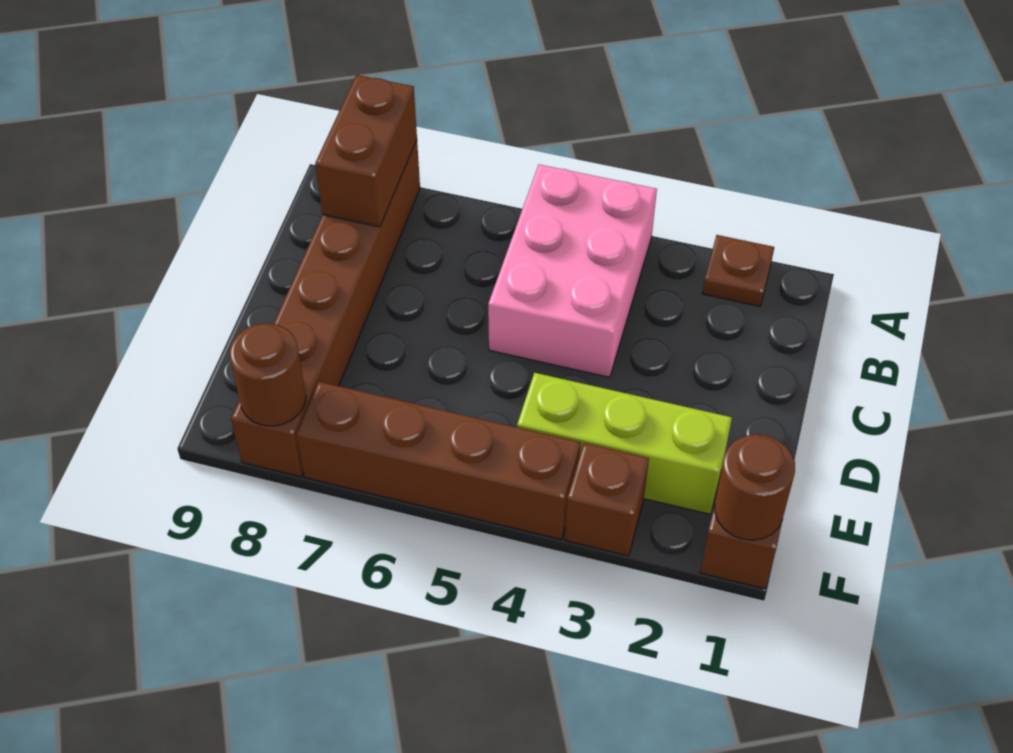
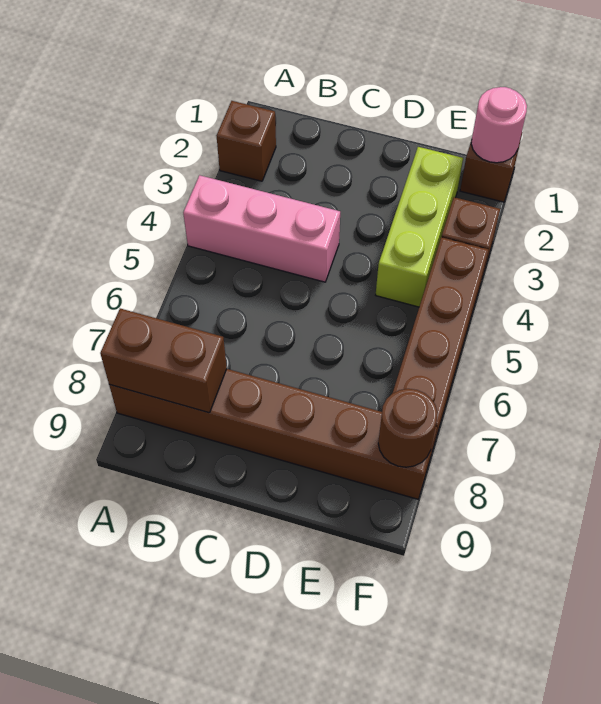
brown plate A2 level 1 -> brown brick A2 level 1
pink brick A4:C5 level 1 -> pink brick A4:C4 level 1
brown round brick F1 level 2 -> pink round brick F1 level 2

